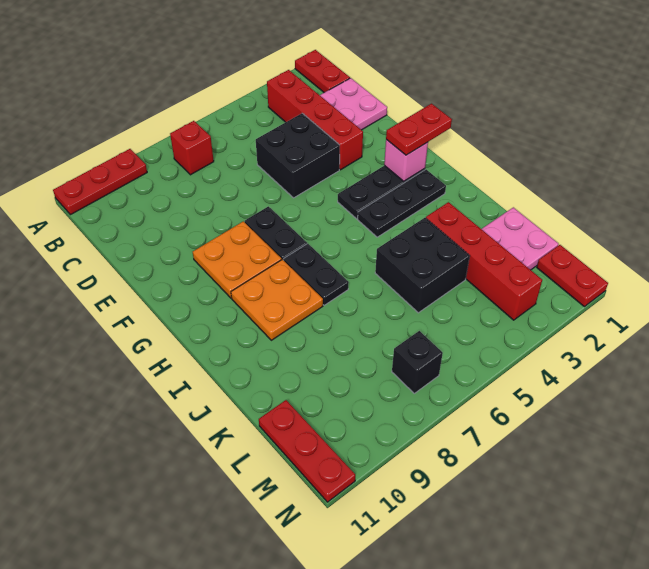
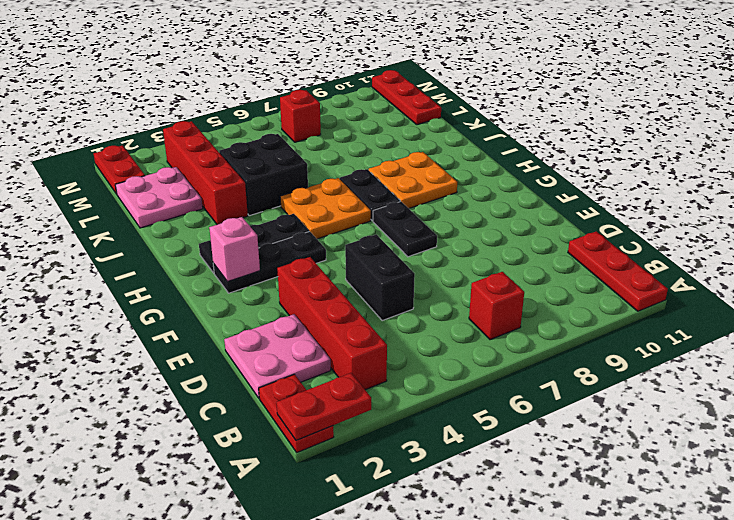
red plate A9:A11 level 1 -> red plate A11:C11 level 1
black brick D4:E5 level 1 -> black brick D5:E5 level 1
orange plate F8:G9 level 1 -> orange plate H5:I6 level 1
red plate G1:G2 level 3 -> red plate A1:A2 level 2
black brick M7 level 1 -> red brick M7 level 1

